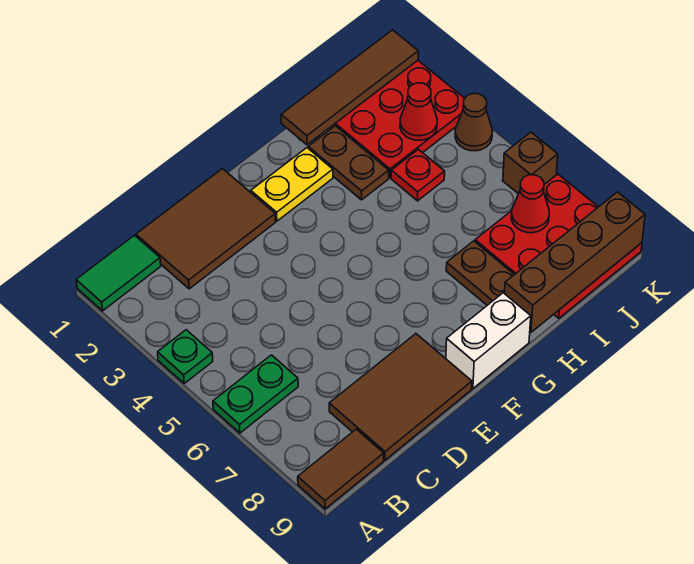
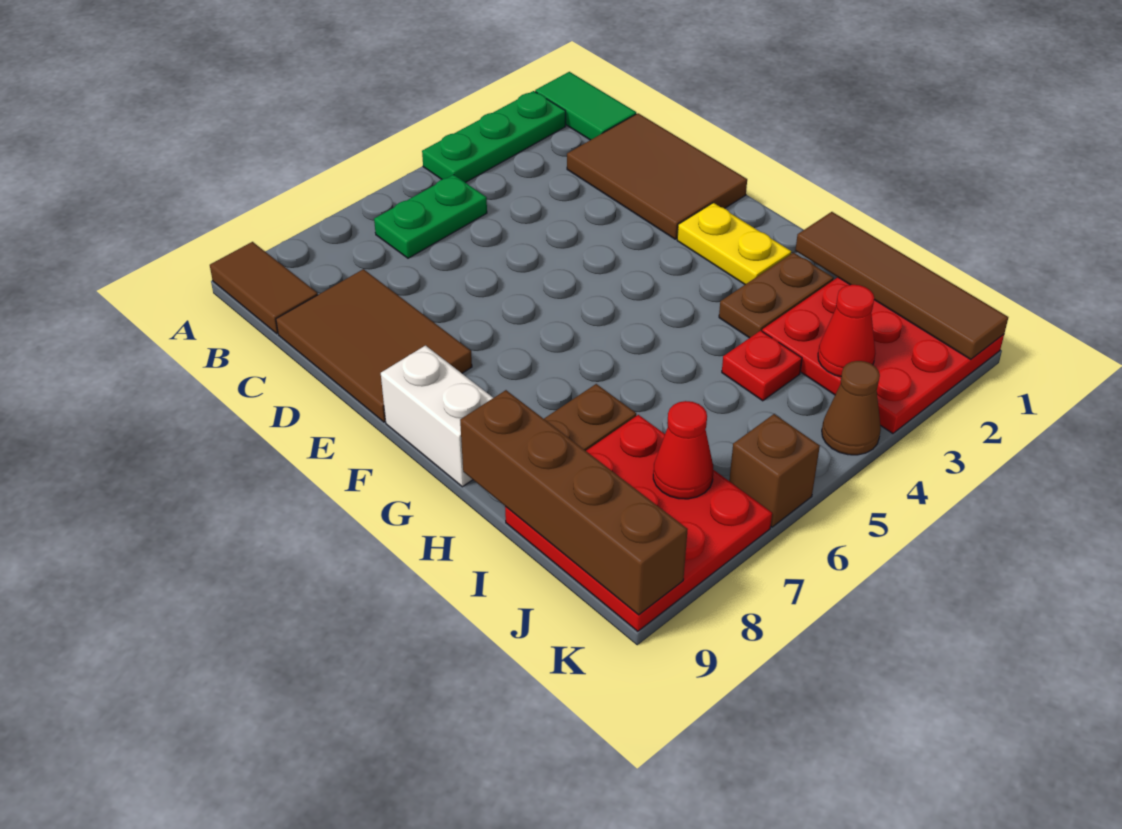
green plate A4 level 1 -> green plate A2:A4 level 1
green plate A6:B6 level 1 -> green plate B5:B6 level 1

